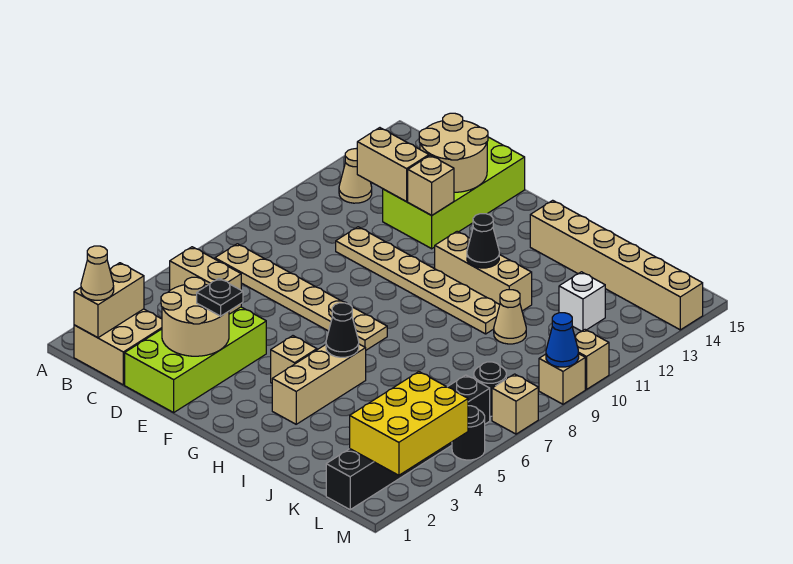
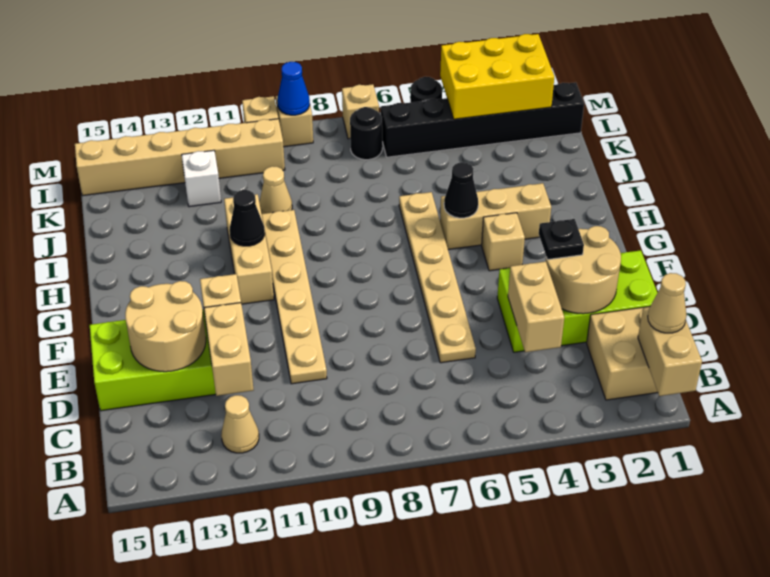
tan brick B1:B2 level 2 -> tan brick A1:B1 level 2
tan plate B7:G7 level 1 -> tan plate D6:I6 level 1
tan brick H14:M14 level 1 -> tan brick L10:L15 level 1

